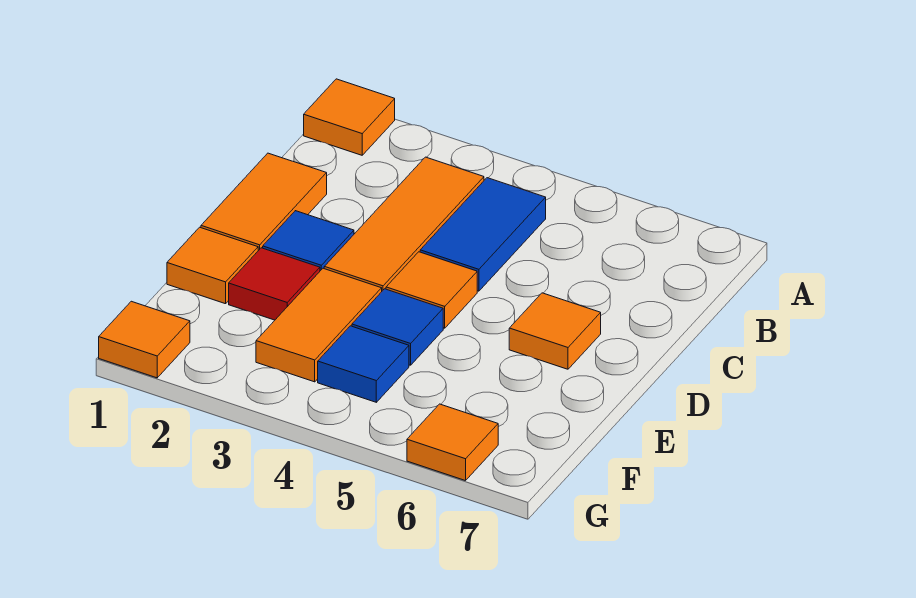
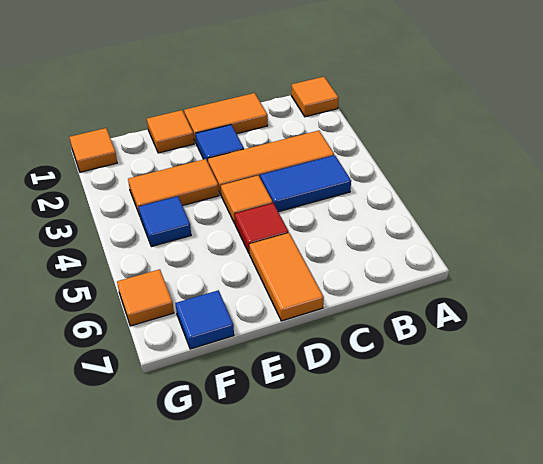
orange tile D6 level 1 -> orange tile D6:D7 level 1
red tile E2 level 1 -> red tile D5 level 1
blue tile E4 level 1 -> blue tile F7 level 1

